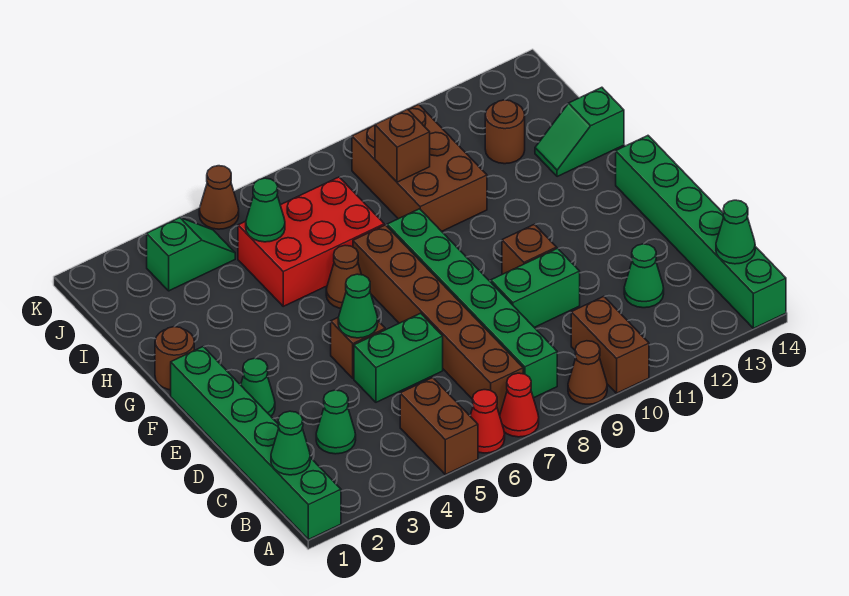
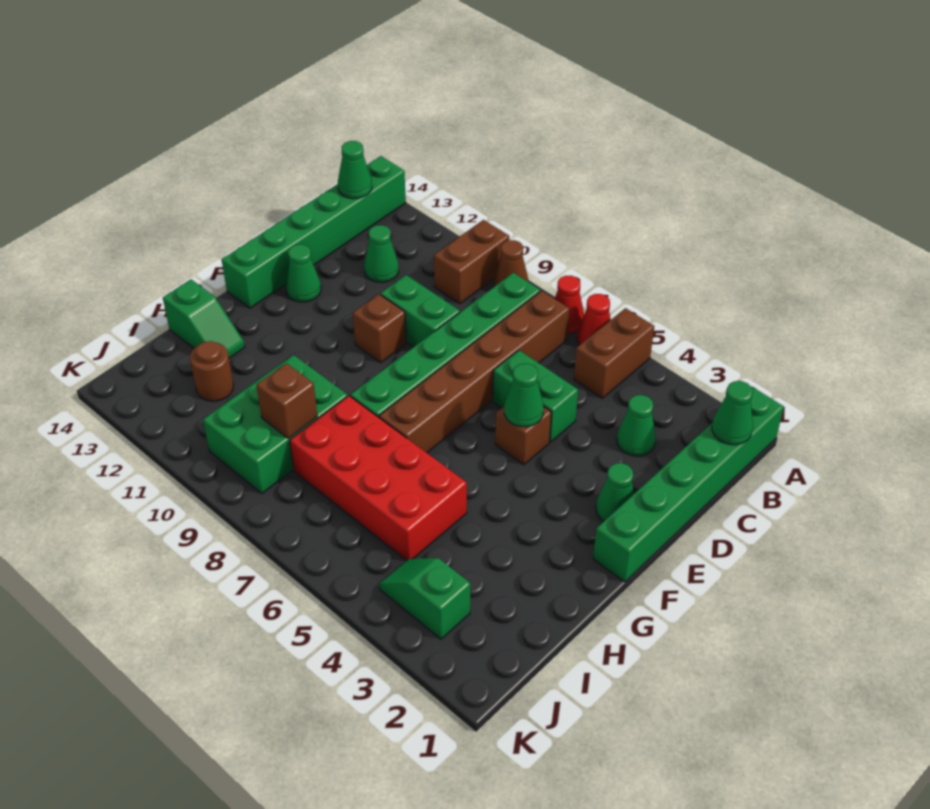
brown round brick G1 level 1 -> none
brown cone G6 level 1 -> none
red brick H5:I7 level 1 -> red brick H5:I8 level 1
brown brick H9:J10 level 1 -> green brick H9:J10 level 1
green cone I5 level 2 -> green cone E13 level 1
brown cone K5 level 1 -> none

